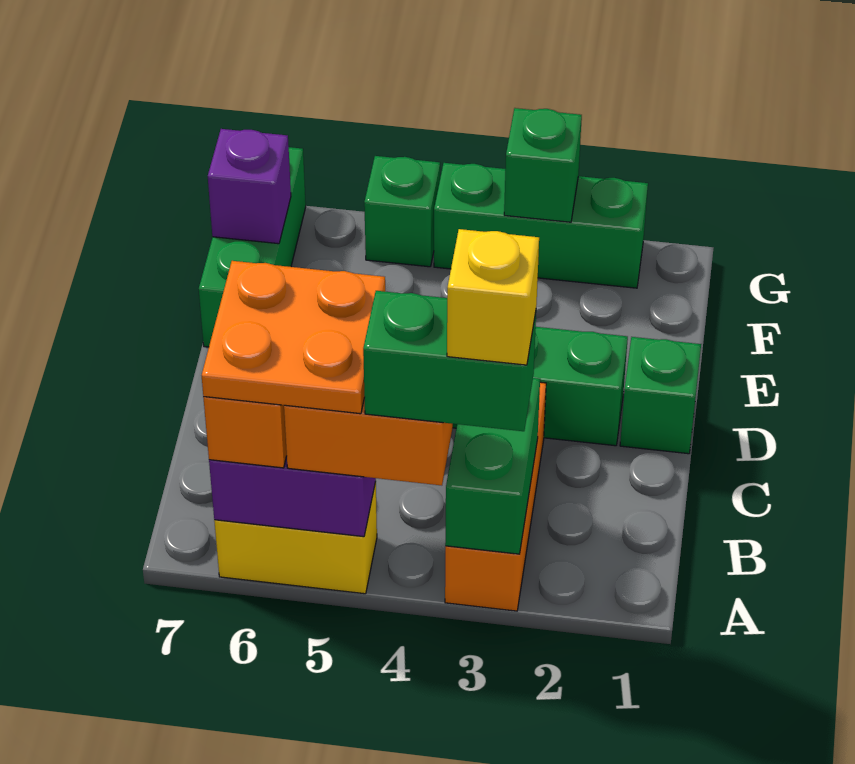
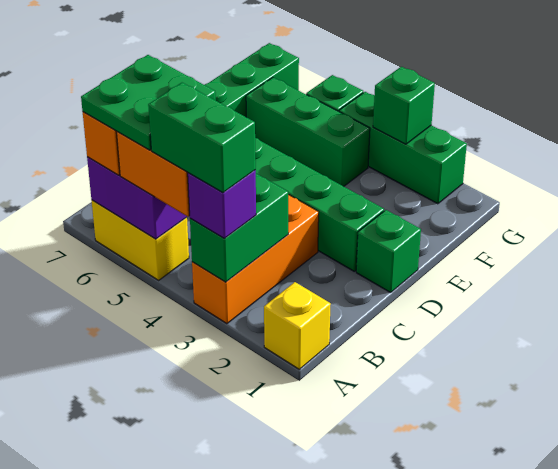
yellow brick A3 level 5 -> yellow brick A1 level 1
orange plate A5:B6 level 4 -> green plate A5:B6 level 4
none -> green brick F4:F6 level 1
purple brick F7 level 2 -> purple brick A3 level 3

